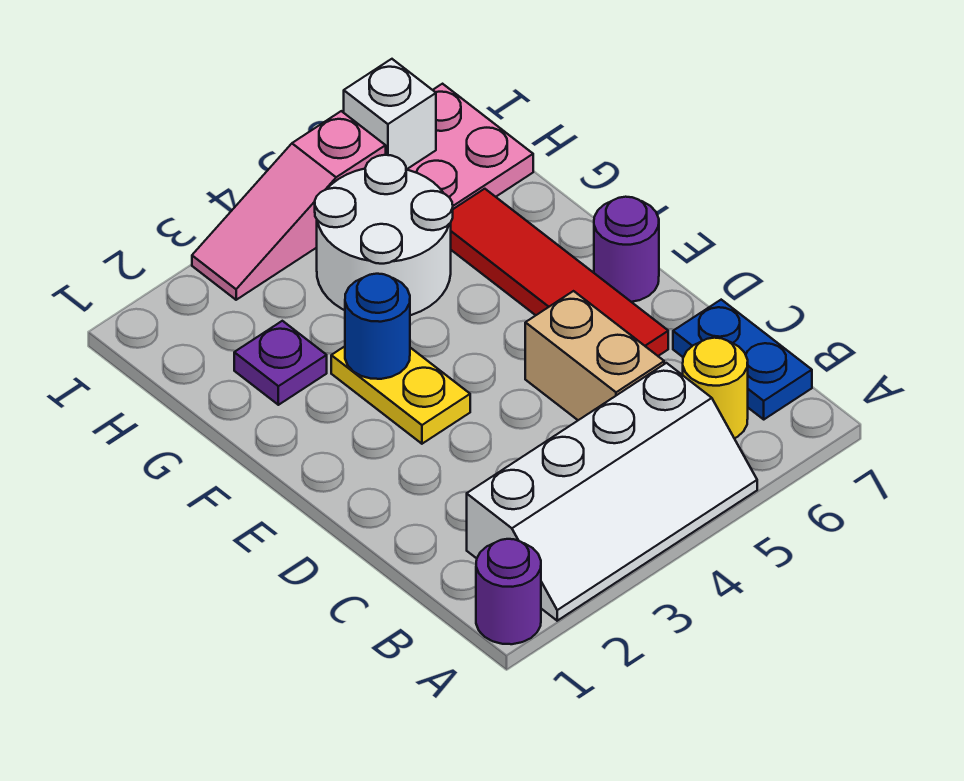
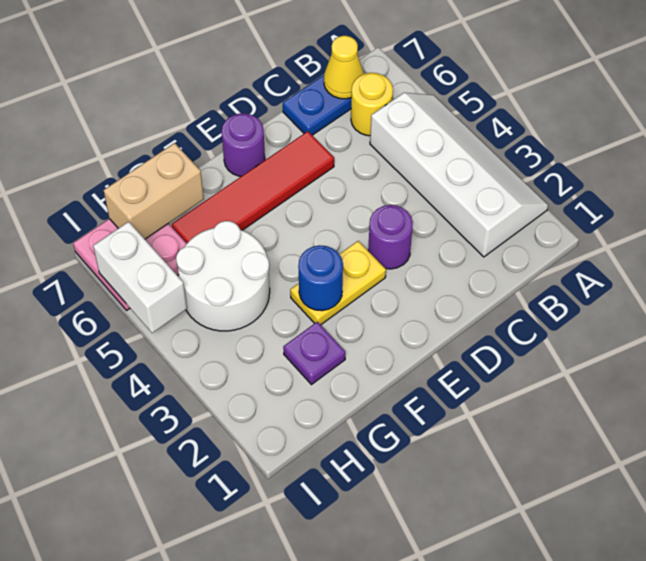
purple round brick A1 level 1 -> purple round brick D3 level 1
none -> yellow cone B7 level 2
tan brick C5:D5 level 1 -> tan brick G7:H7 level 2
pink slope I3:I5 level 1 top 5 -> none
white brick I6 level 2 -> white brick I5:I6 level 2

